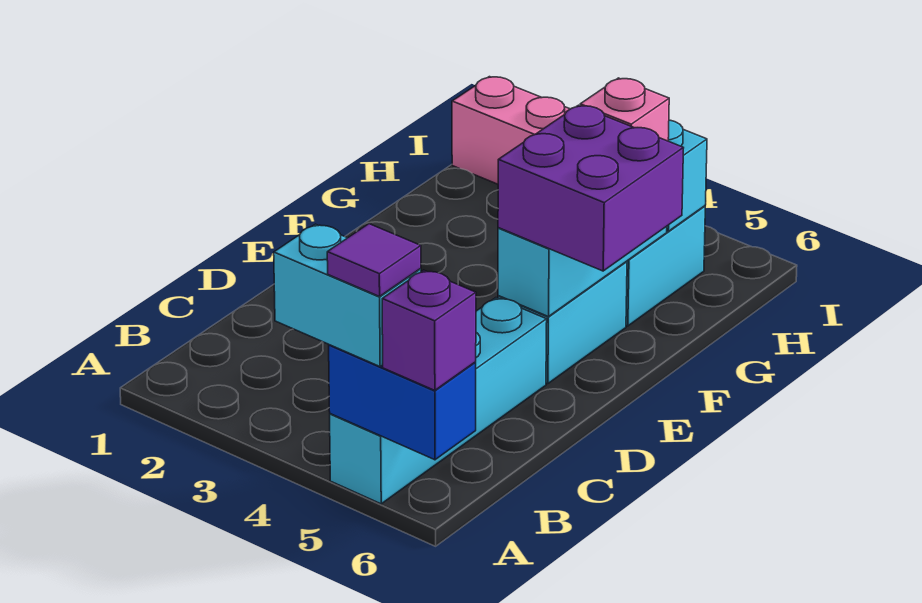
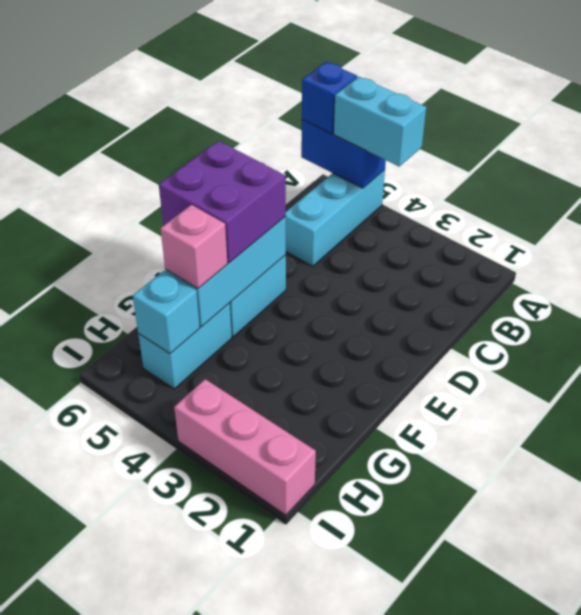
cyan brick A5:D5 level 1 -> cyan brick A5:C5 level 1
purple tile A5 level 4 -> none
purple brick A6 level 3 -> blue brick A6 level 3

